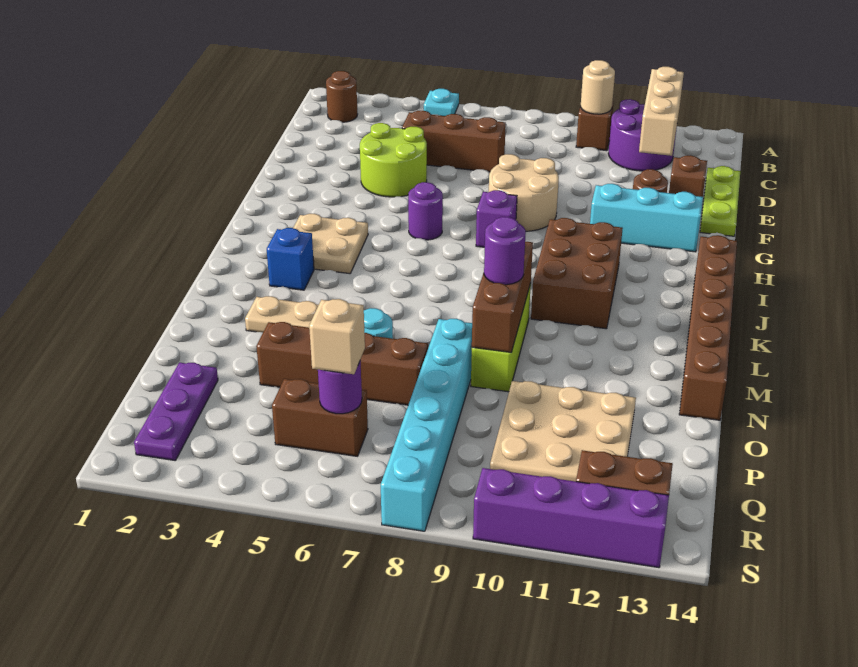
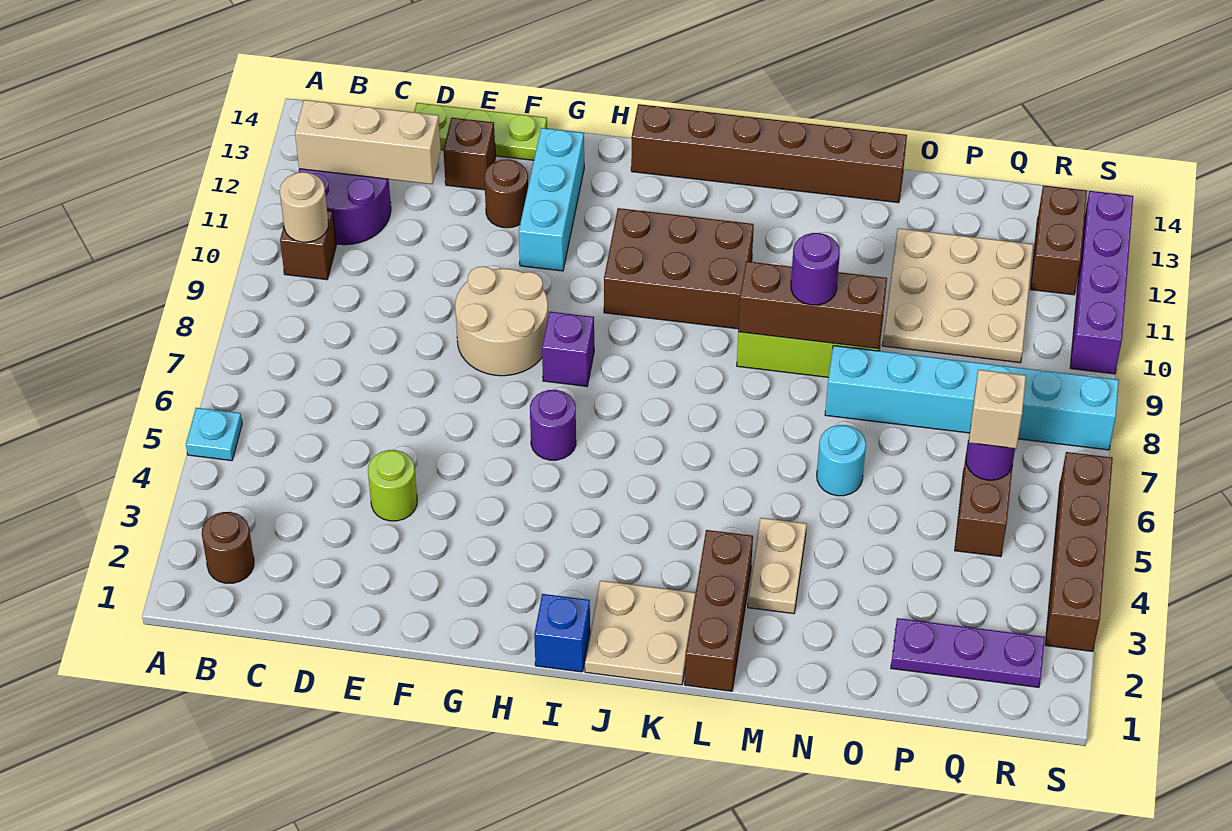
brown brick D5:D7 level 1 -> brown brick L1:L3 level 1
lime round brick E4:F5 level 1 -> lime round brick E4 level 1
tan plate I3:J4 level 1 -> tan plate J1:K2 level 1
blue brick K3 level 1 -> blue brick I1 level 1
brown brick O4:O7 level 1 -> brown brick S3:S6 level 1

